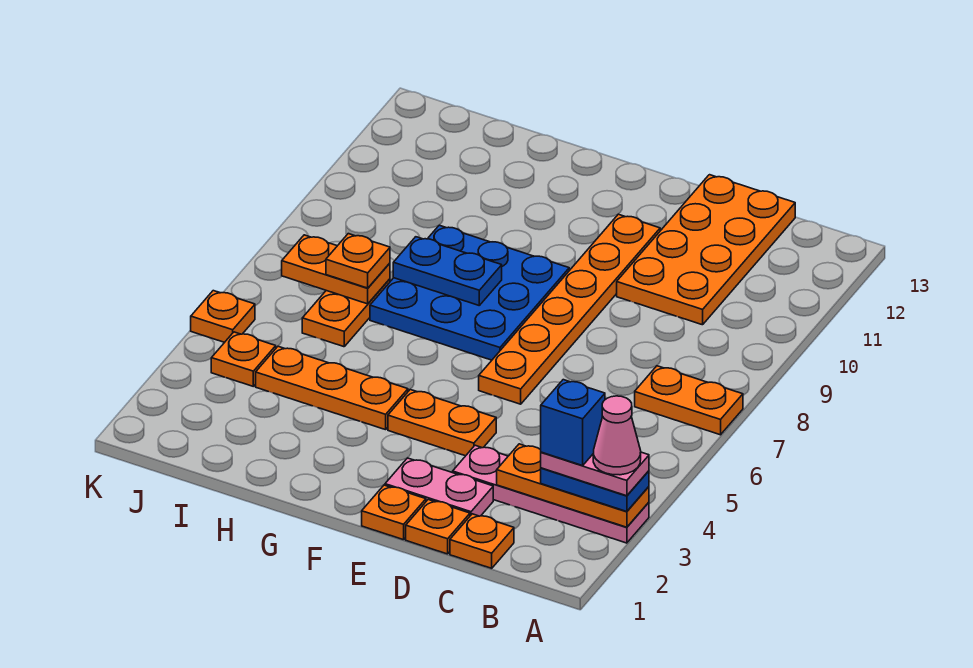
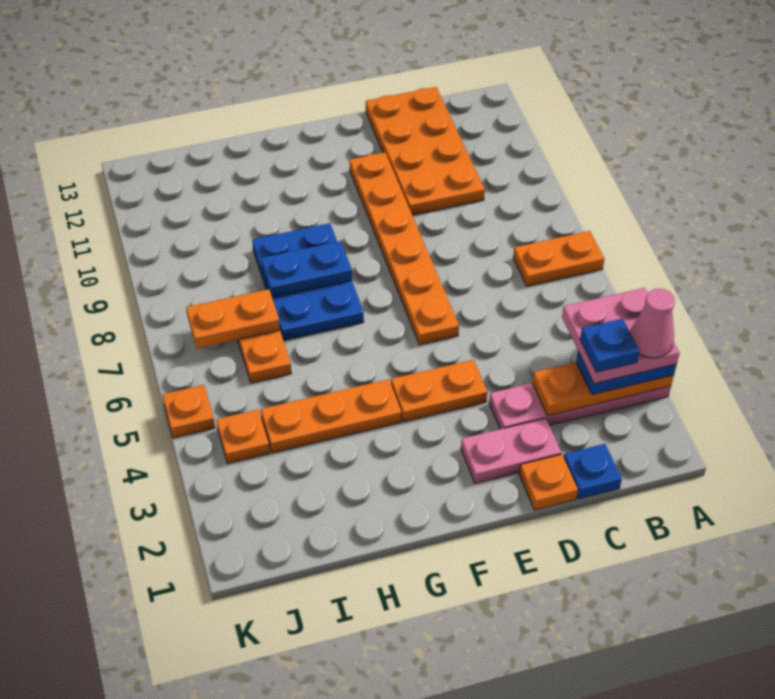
pink plate A3:B3 level 4 -> pink plate A3:B4 level 4
blue brick B3 level 5 -> blue plate B3 level 5
orange plate C1 level 1 -> blue plate C1 level 1
orange plate E1 level 1 -> none
blue plate F7:H9 level 1 -> blue plate G7:H9 level 1
orange plate I7 level 3 -> none

